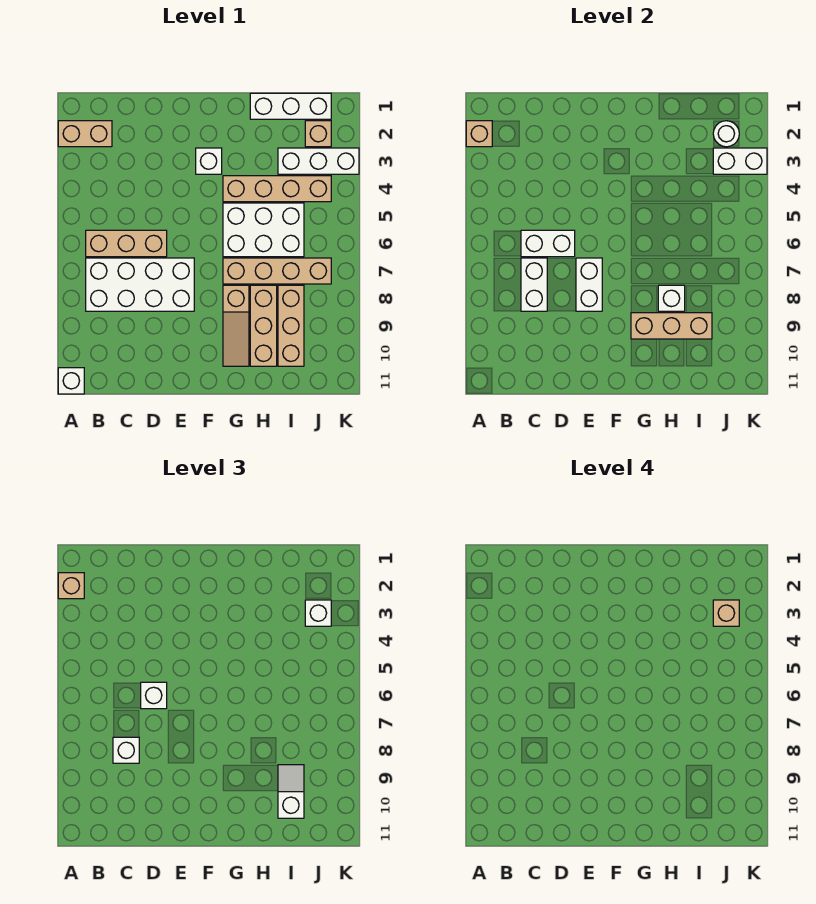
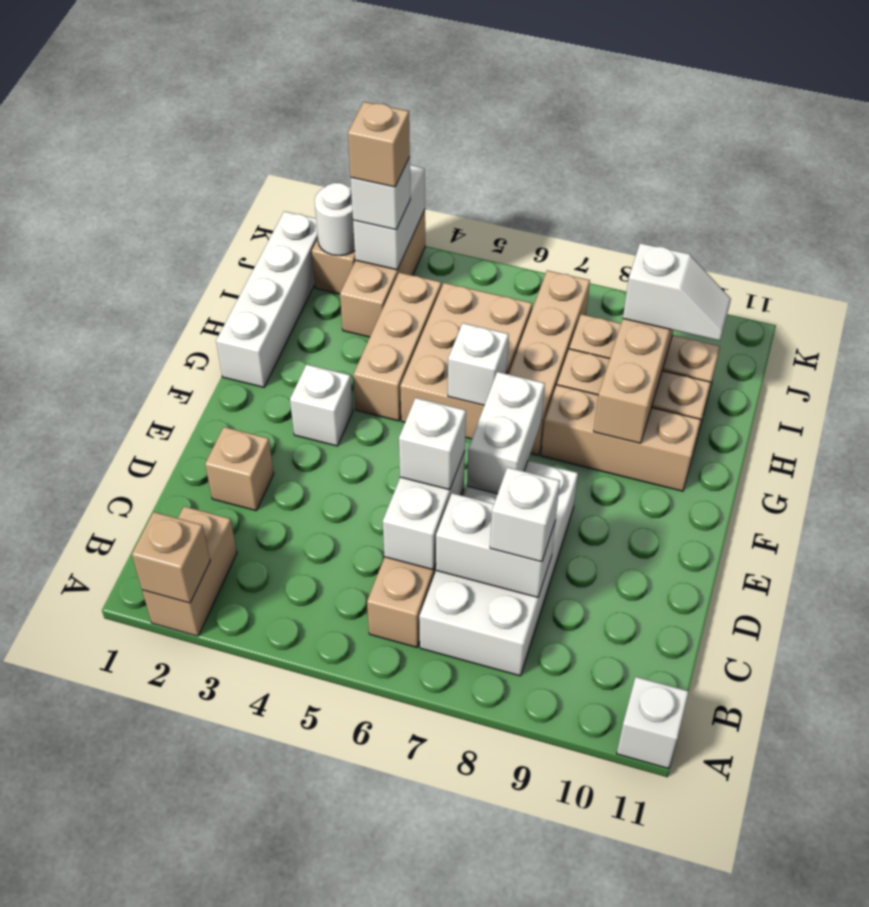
tan brick A2 level 3 -> tan brick D2 level 1
white brick E7:E8 level 2 -> white brick E7:F7 level 2
tan brick G4:J4 level 1 -> tan brick G4:I4 level 1
white brick G5:I6 level 1 -> tan brick G5:I6 level 1
tan slope G8:G10 level 1 top 8 -> tan brick G8:G10 level 1
white brick H1:J1 level 1 -> white brick G1:J1 level 1
white brick H8 level 2 -> white brick G6 level 2
white brick I3:K3 level 1 -> tan brick I3:K3 level 1
white slope I9:I10 level 3 top 10 -> white slope I9:I10 level 3 top 9

